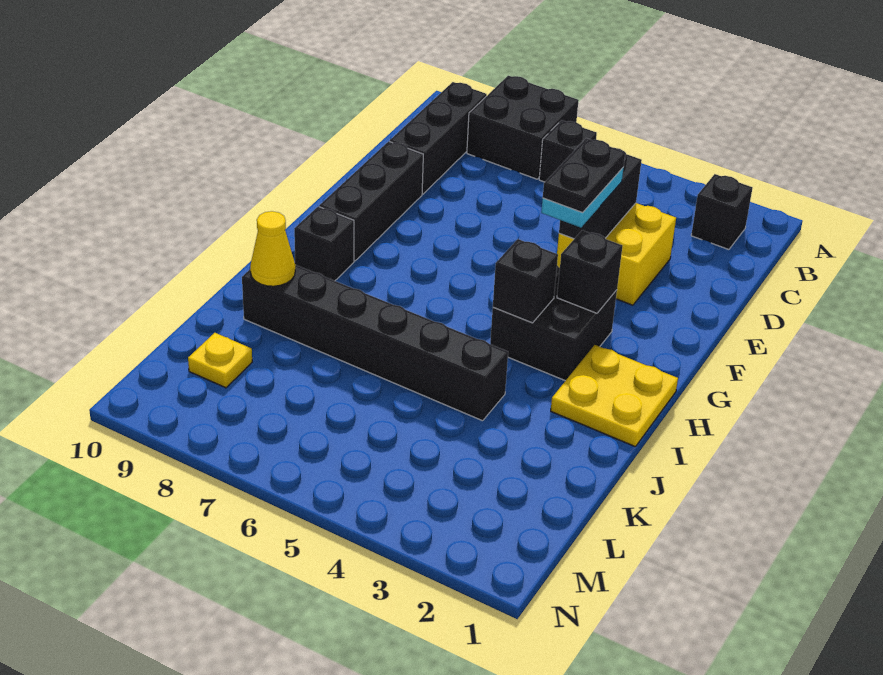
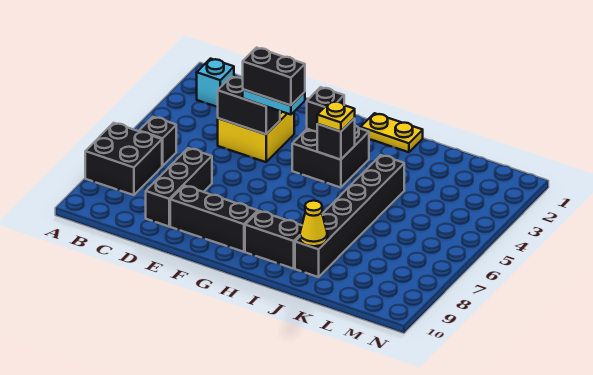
black brick B2 level 1 -> cyan brick B2 level 1
black brick B9:D9 level 1 -> black brick D7:D9 level 1
black plate E4:F4 level 4 -> black brick E4:F4 level 4
yellow plate H1:I2 level 1 -> yellow plate H1:I1 level 1
black brick H9 level 1 -> black brick H9:I9 level 1
yellow plate L9 level 1 -> yellow plate H4 level 3

